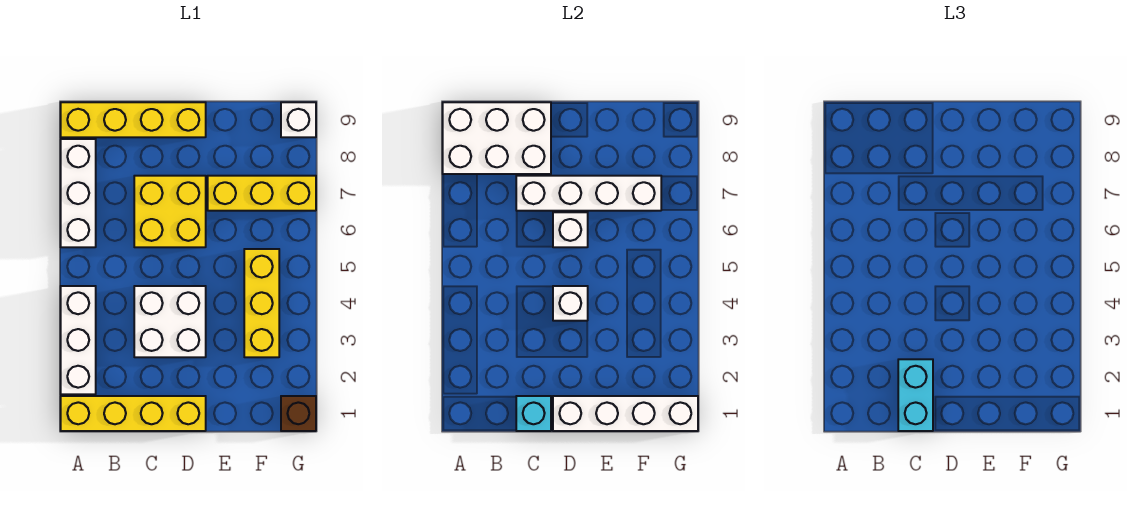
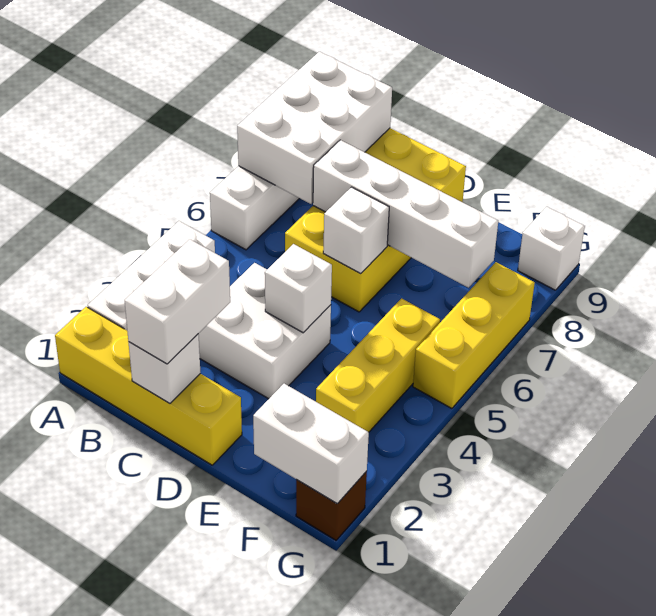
white brick A8:C9 level 2 -> white brick A7:B9 level 2
cyan brick C1 level 2 -> white brick C1 level 2
cyan brick C1:C2 level 3 -> white brick C1:C2 level 3
white brick D1:G1 level 2 -> white brick F1:G1 level 2
yellow brick E7:G7 level 1 -> yellow brick G5:G7 level 1

